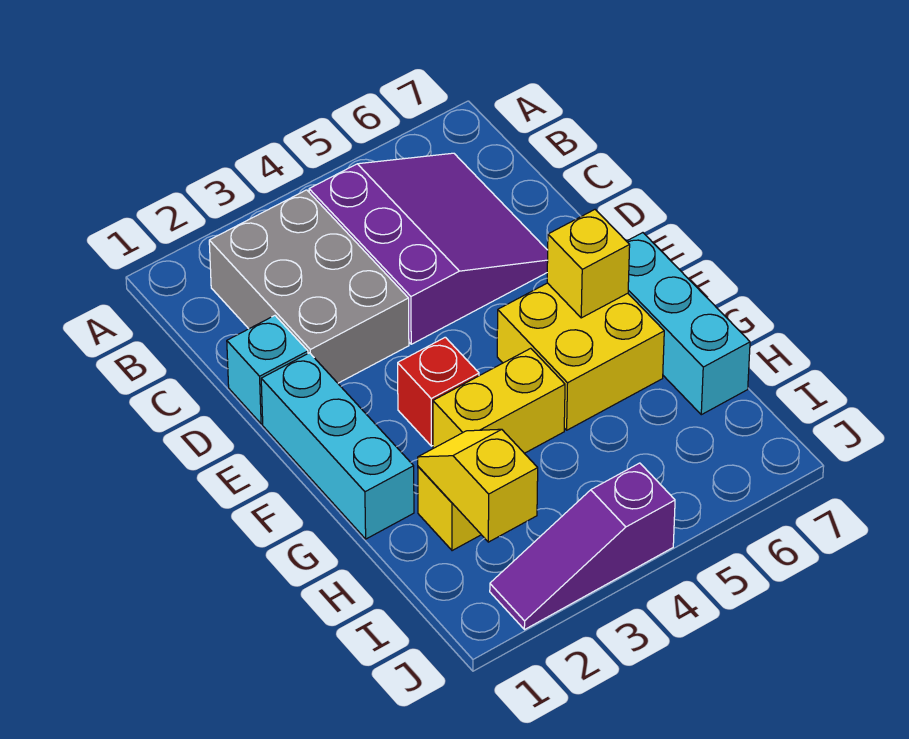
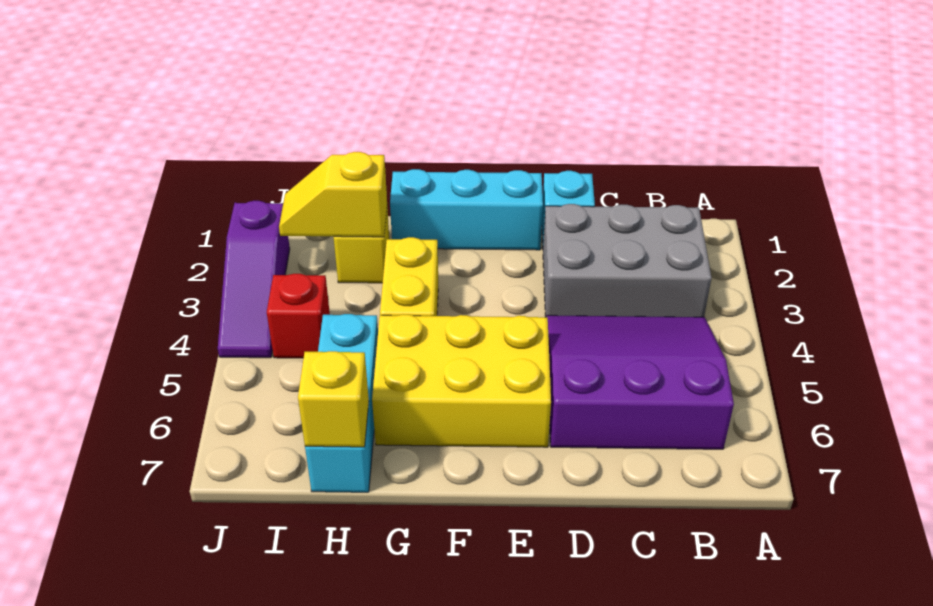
purple slope B4:D6 level 1 top 4 -> purple slope B4:D6 level 1 top 6
red brick F3 level 1 -> red brick I4 level 1
yellow brick F5:G6 level 1 -> yellow brick E5:G6 level 1
yellow brick F6 level 2 -> yellow brick H7 level 2
cyan brick F7:H7 level 1 -> cyan brick H5:H7 level 1
yellow slope H2:I2 level 2 top I -> yellow slope H2:I2 level 2 top H
purple slope J2:J4 level 1 top 4 -> purple slope J2:J4 level 1 top 2

